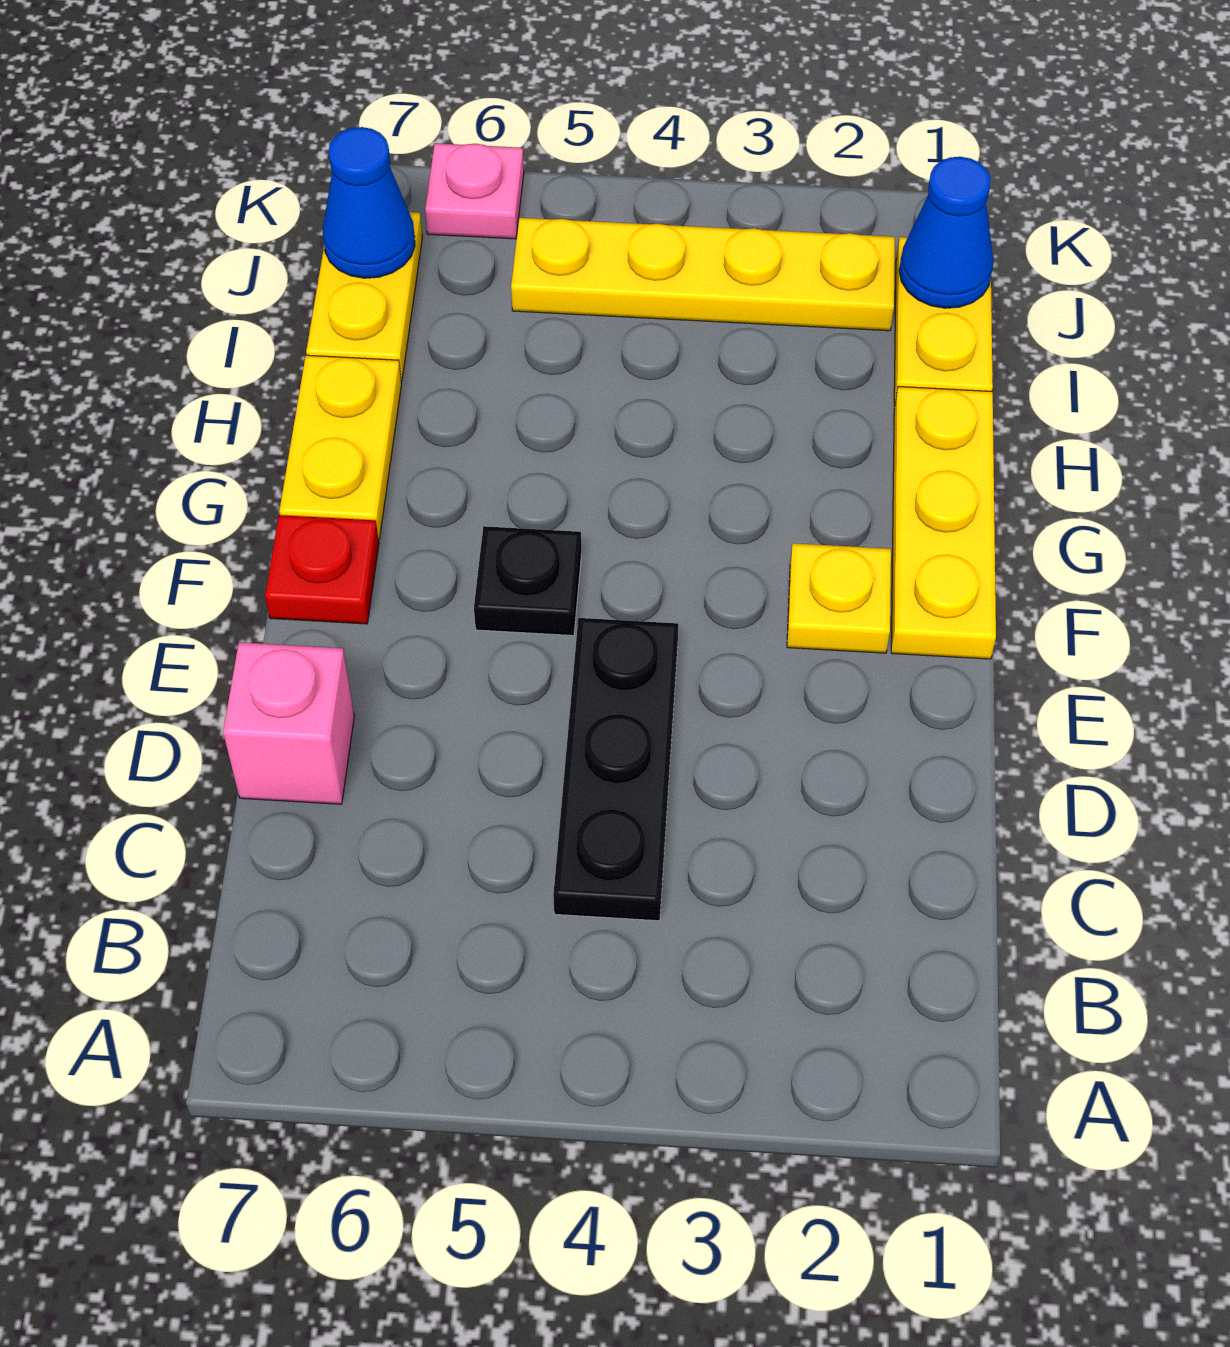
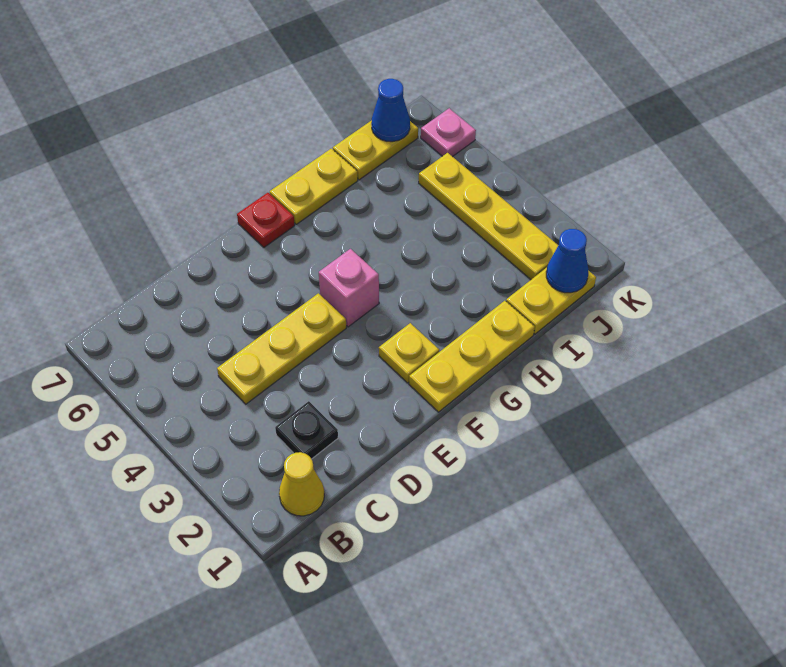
none -> yellow cone B1 level 1
black plate C4:E4 level 1 -> yellow plate C4:E4 level 1
pink brick D7 level 1 -> pink brick F4 level 1
black plate F5 level 1 -> black plate C2 level 1

